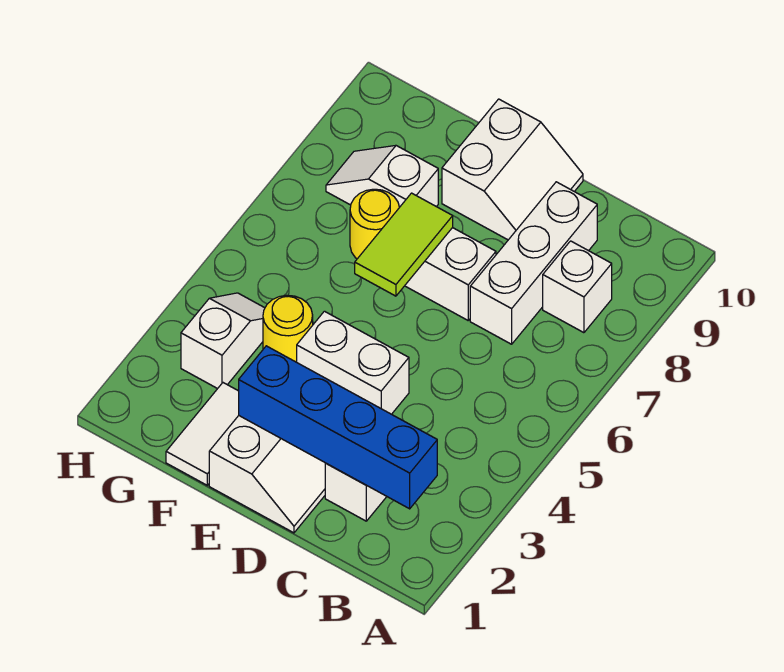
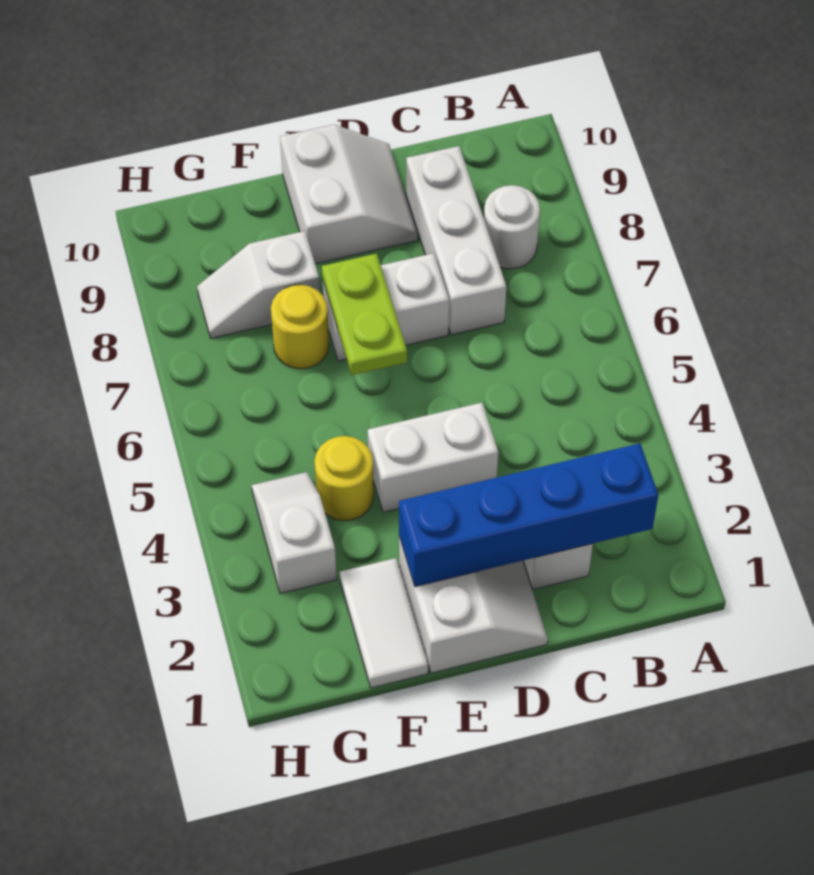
white brick B8 level 1 -> white round brick B8 level 1
lime tile E6:E7 level 2 -> lime plate E6:E7 level 2

